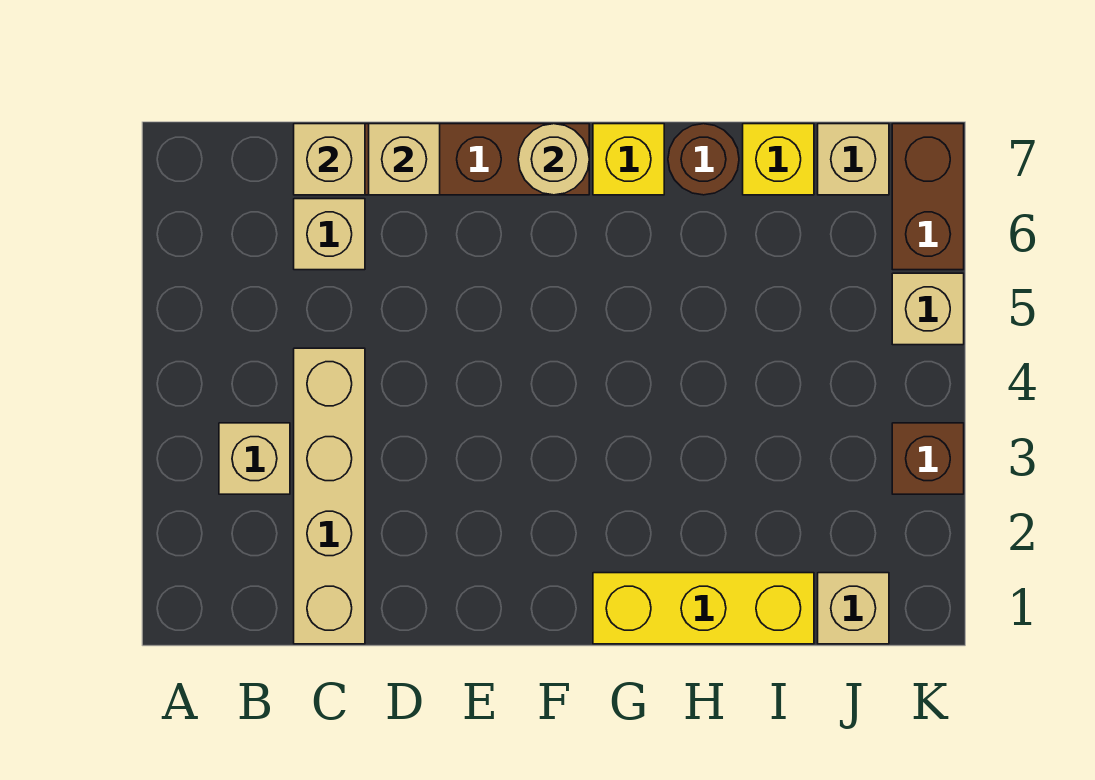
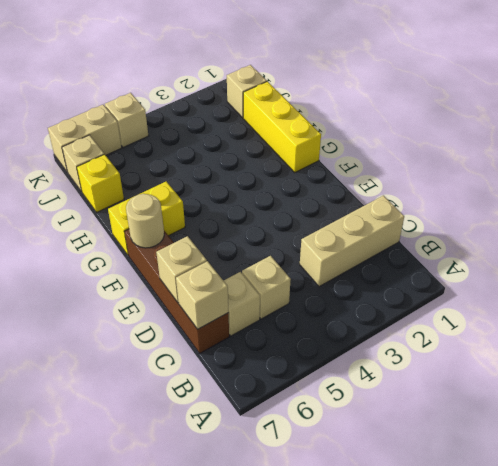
tan brick B3 level 1 -> tan brick C5 level 1
tan brick C1:C4 level 1 -> tan brick C1:C3 level 1
yellow brick G7 level 1 -> yellow brick G6:G7 level 1
brown round brick H7 level 1 -> none
brown brick K3 level 1 -> none
brown brick K6:K7 level 1 -> tan brick K6:K7 level 1

